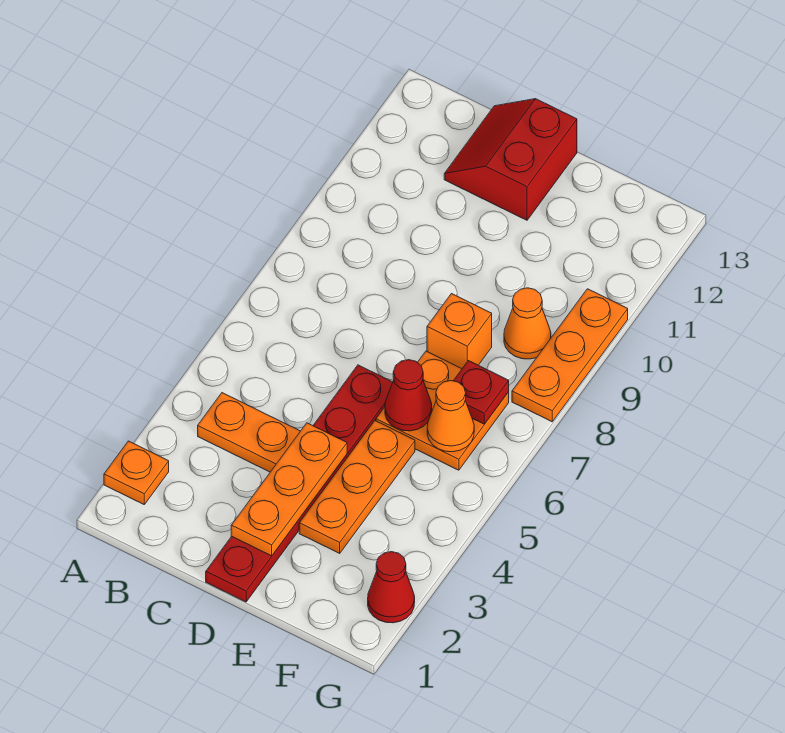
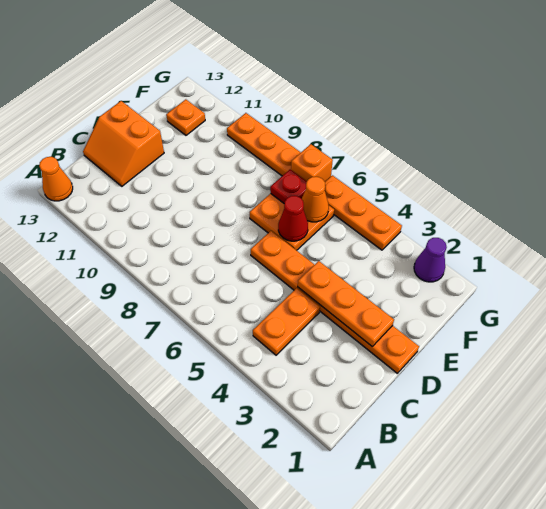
orange plate A2 level 1 -> orange plate F12 level 1
red slope C12:D13 level 1 top D -> orange slope C12:D13 level 1 top D
red plate D1:D6 level 1 -> orange plate D1:D6 level 1
orange plate E3:E5 level 1 -> orange plate G4:G6 level 1
orange brick E8 level 1 -> orange brick G7 level 1
orange cone F9 level 1 -> orange cone A13 level 1
red cone G2 level 1 -> purple cone G2 level 1

